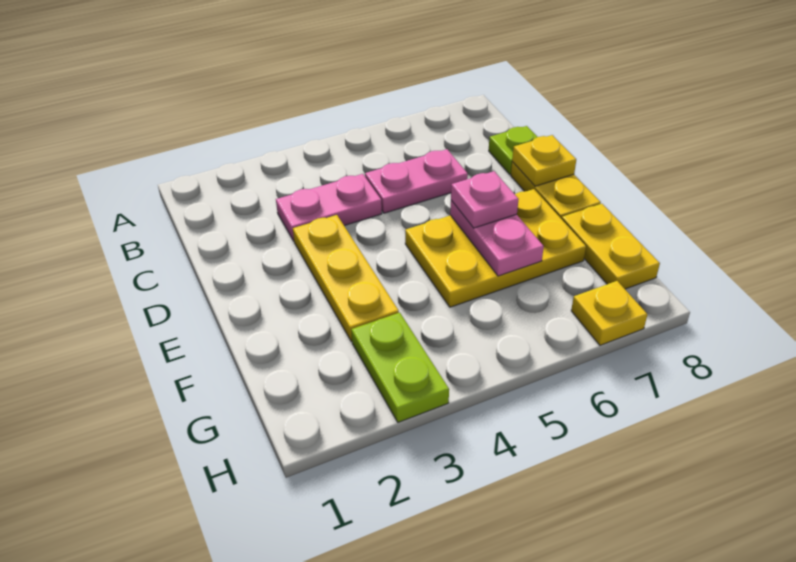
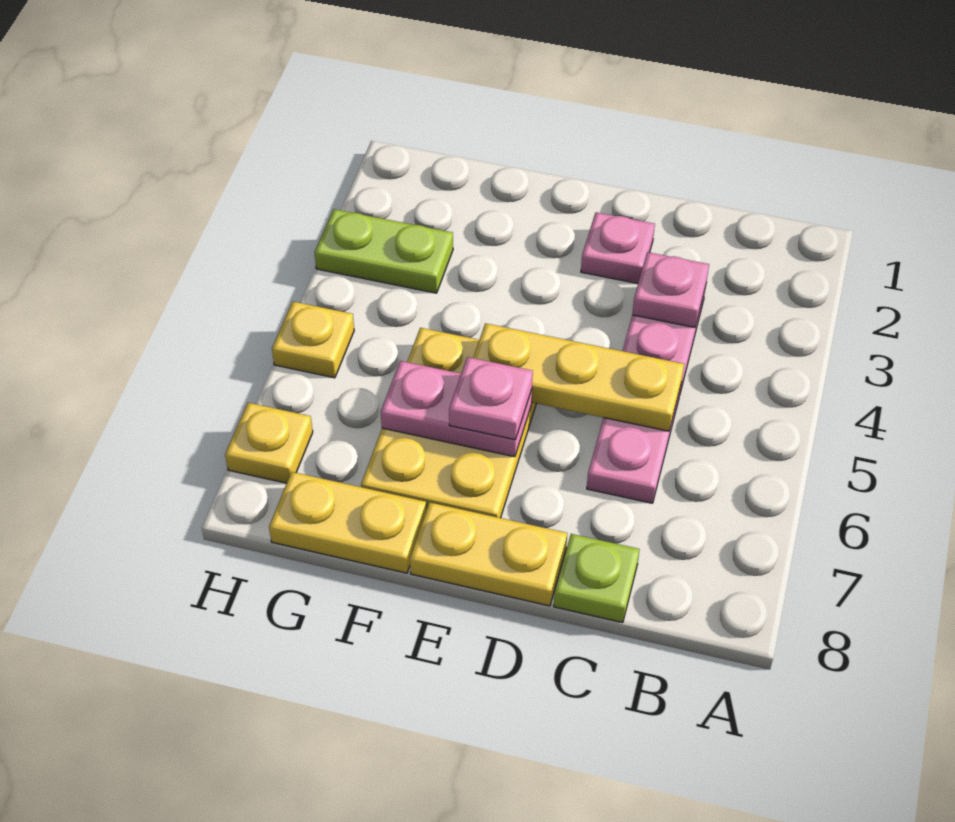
none -> pink plate C3 level 2
none -> pink plate D2 level 1
yellow plate D3:F3 level 1 -> yellow plate C5:E5 level 2
yellow plate D8 level 2 -> yellow plate H5 level 1

